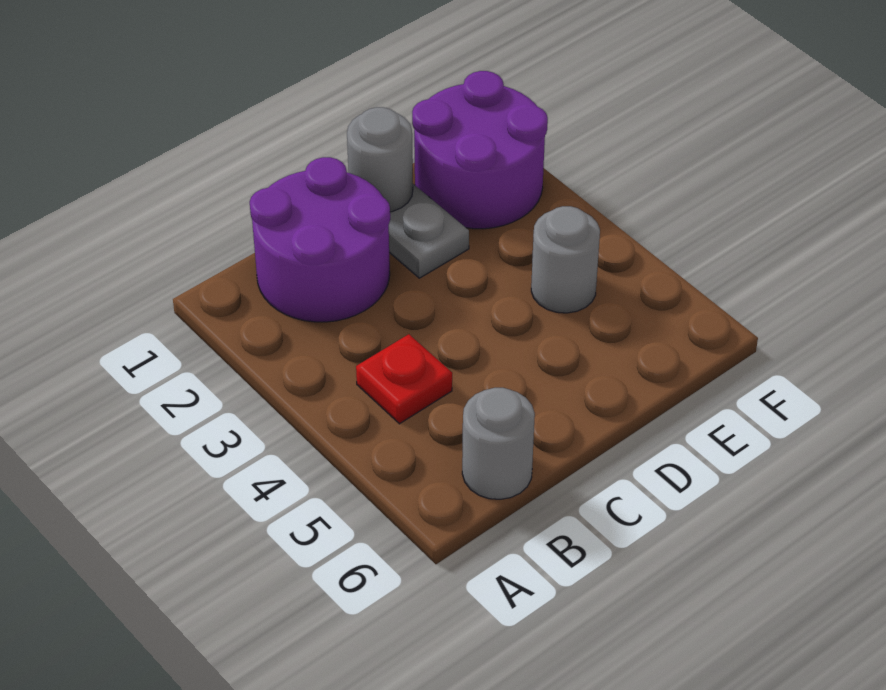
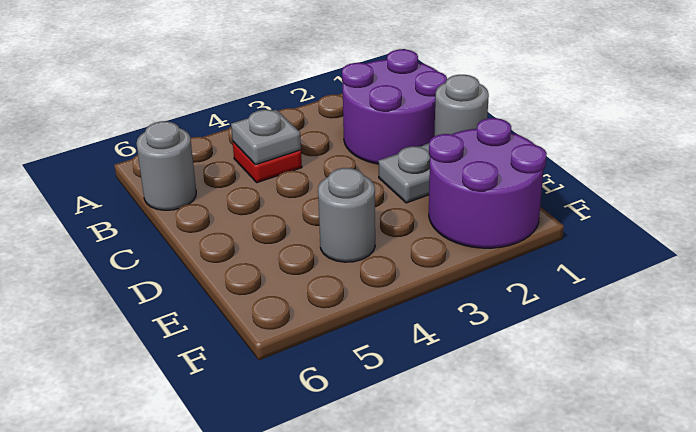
none -> grey plate B4 level 2

